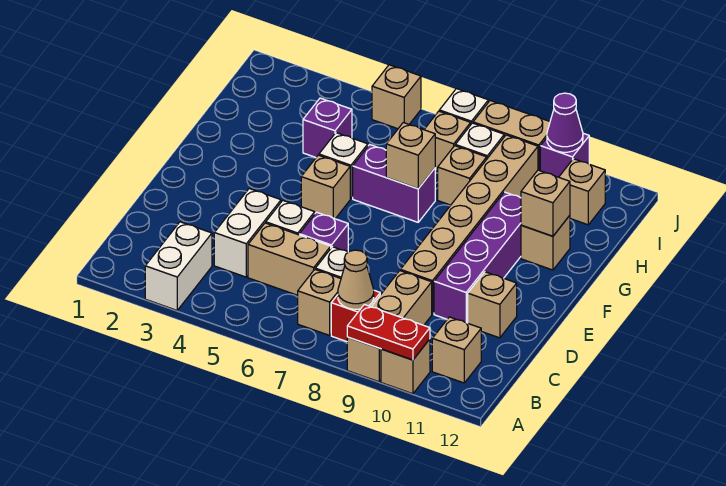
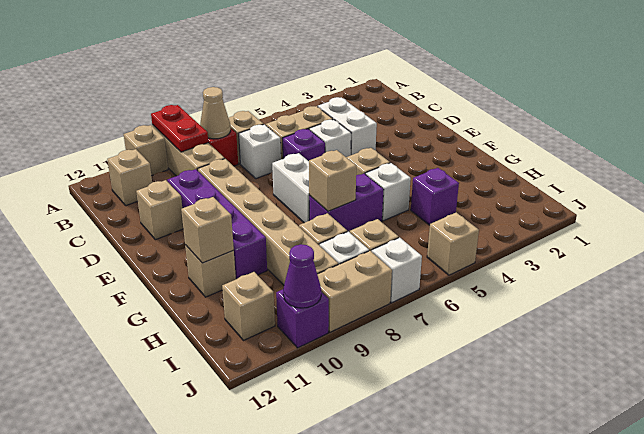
white brick A3:B3 level 1 -> white brick E7:F7 level 1
red plate A9:A10 level 2 -> red plate A9:B9 level 2

